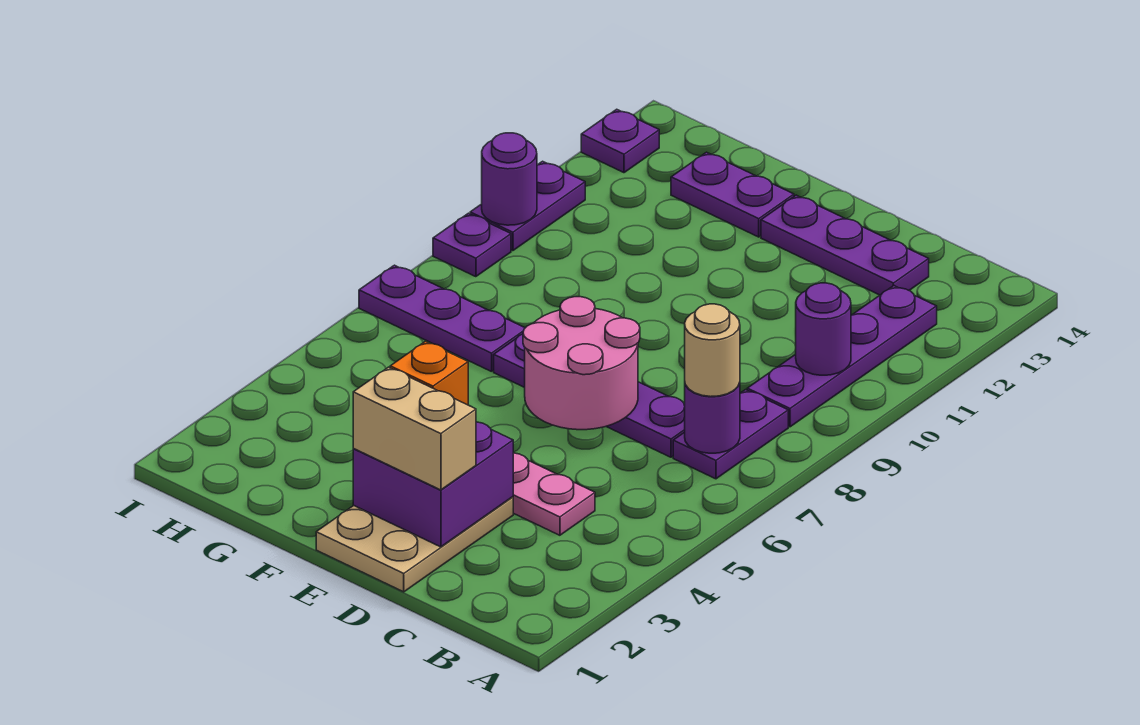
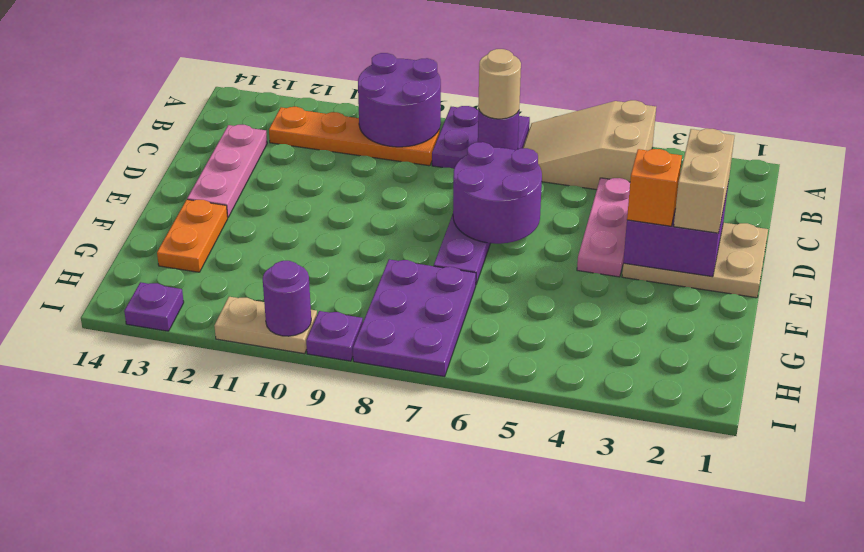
none -> tan slope A4:B6 level 1 top 4
purple plate B7:B8 level 1 -> purple plate A7:B8 level 1
purple plate B9:B12 level 1 -> orange plate B9:B12 level 1
purple round brick B10 level 2 -> purple round brick A9:B10 level 2
purple plate C13:E13 level 1 -> pink plate C13:E13 level 1
pink round brick D6:E7 level 2 -> purple round brick D6:E7 level 2
purple plate F13:G13 level 1 -> orange plate F13:G13 level 1
purple plate G7:I7 level 1 -> purple plate G7:I8 level 1
purple plate I10:I11 level 1 -> tan plate I10:I11 level 1

